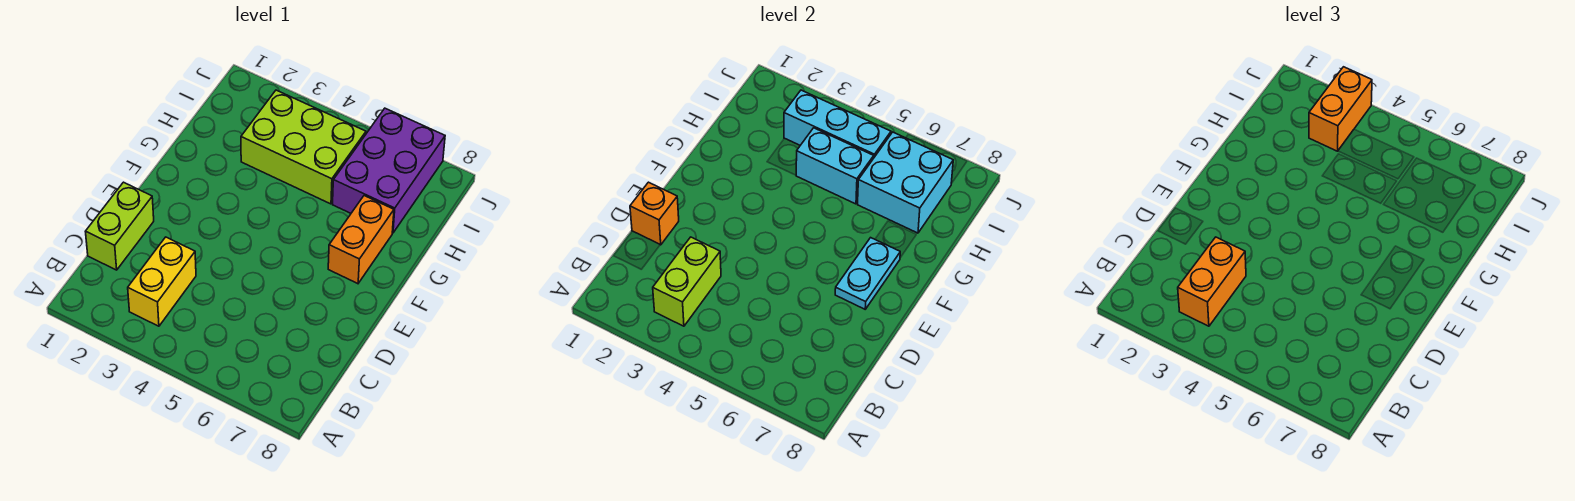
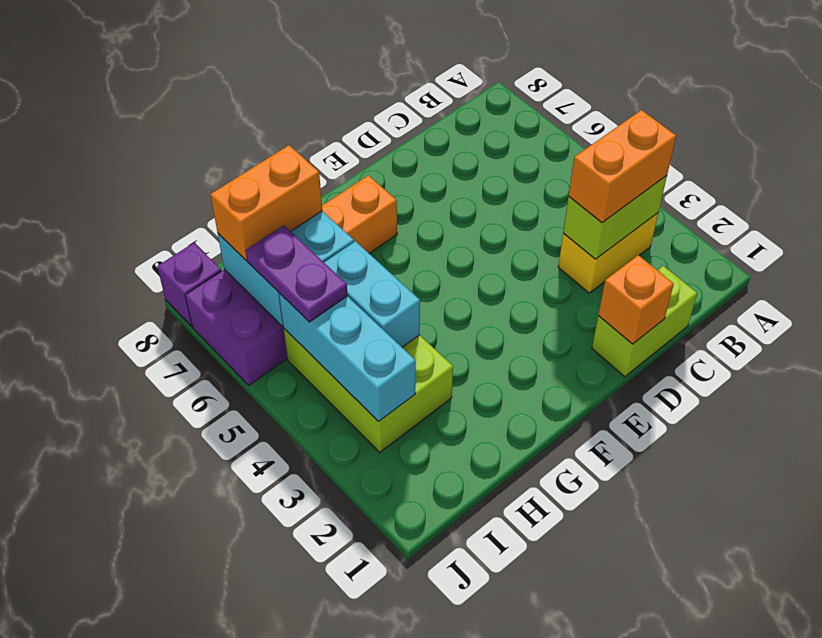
cyan plate E7:F7 level 2 -> none
orange brick I3:J3 level 3 -> orange brick H7:I7 level 3
none -> purple plate I5:I6 level 3
none -> purple brick J8 level 1

